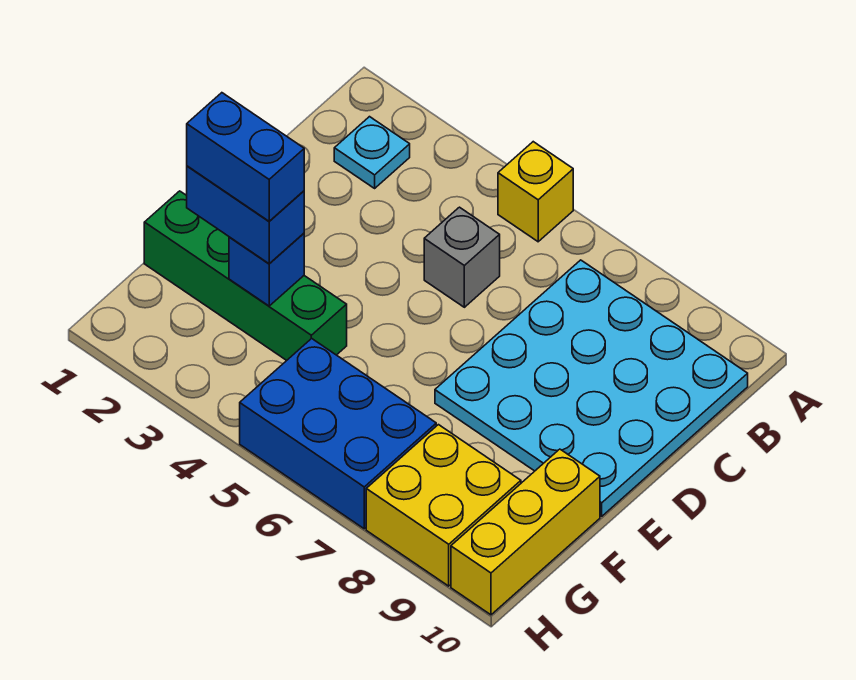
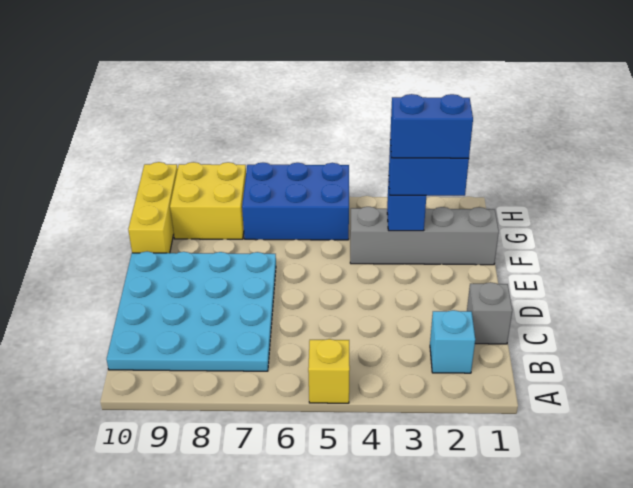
cyan plate B2 level 1 -> cyan brick B2 level 1
grey brick C5 level 1 -> grey brick C1 level 1
green brick F1:F4 level 1 -> grey brick F1:F4 level 1

